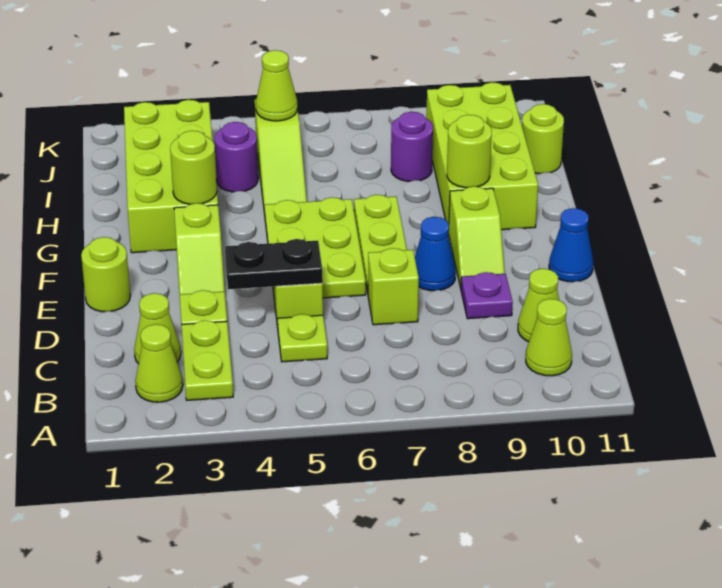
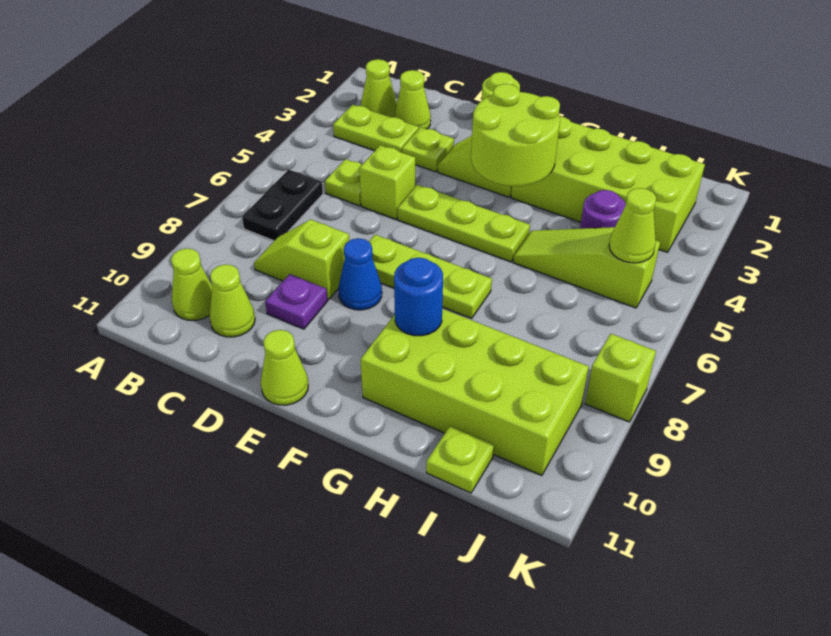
black plate D4:D5 level 2 -> black plate B6:B7 level 1
lime brick D7 level 1 -> lime brick K8 level 1
lime plate E5:G6 level 1 -> lime plate E5:G5 level 1
lime slope E9:F9 level 1 top F -> lime slope C8:D8 level 1 top D
blue cone E11 level 1 -> lime cone E11 level 1
lime round brick G3 level 2 -> lime round brick F3:G4 level 2
lime round brick G9 level 2 -> blue round brick G9 level 2
purple round brick I8 level 1 -> none
lime round brick I11 level 1 -> lime plate I11 level 1

